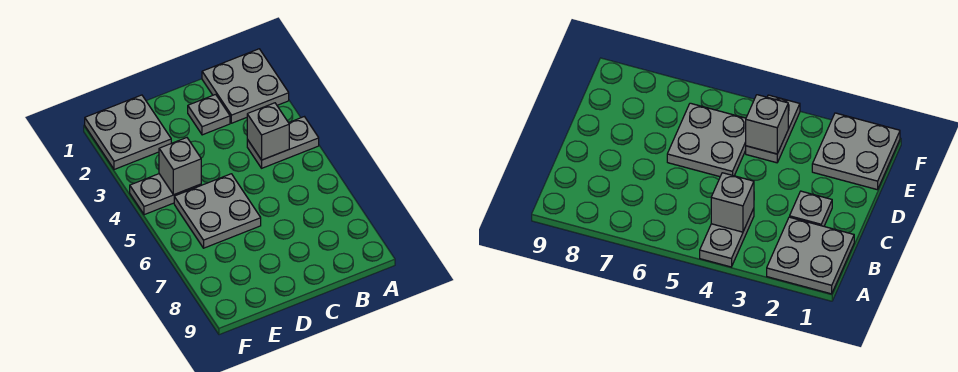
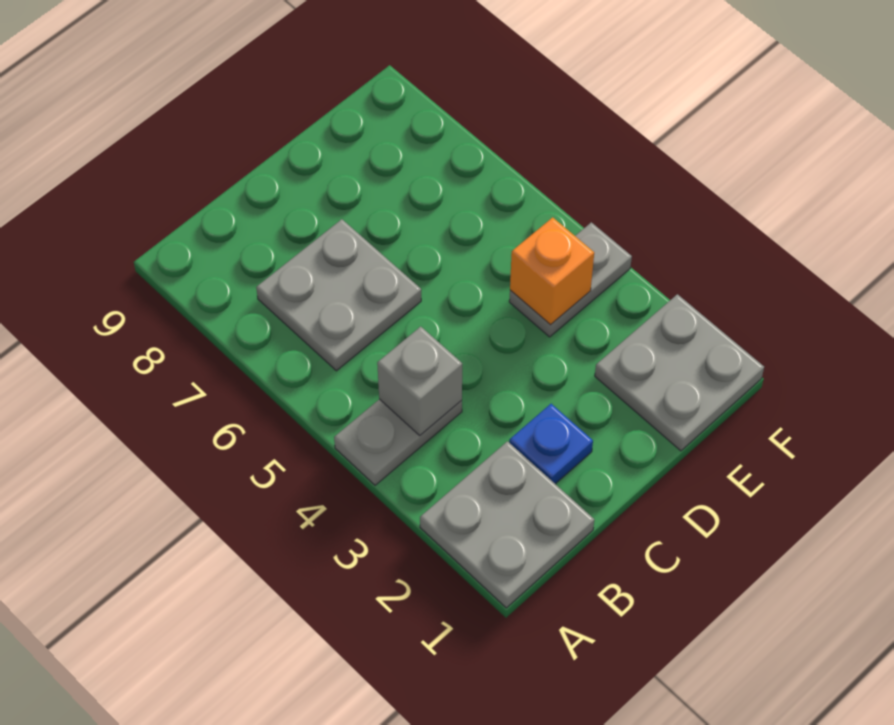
grey plate C2 level 1 -> blue plate C2 level 1
grey plate D5:E6 level 1 -> grey plate B6:C7 level 1
grey brick E4 level 2 -> orange brick E4 level 2

